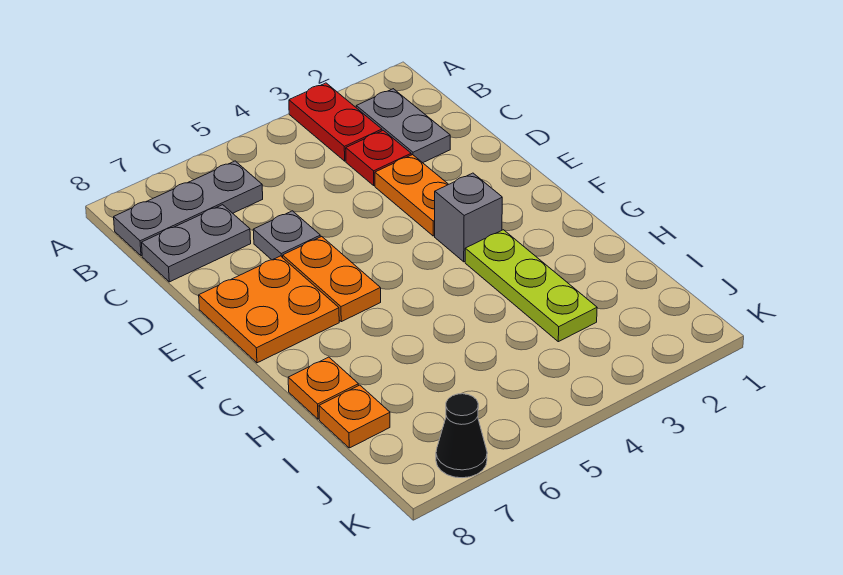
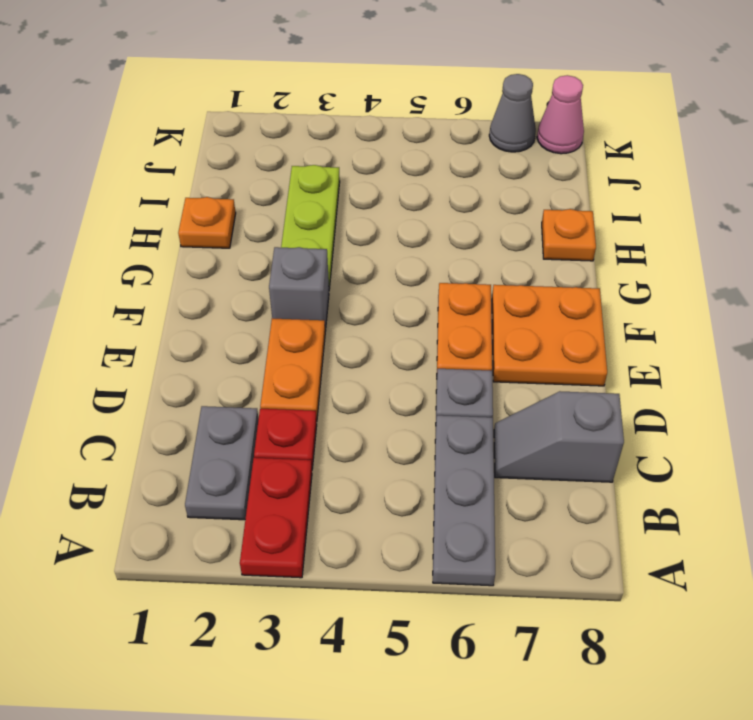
grey plate B6:B8 level 1 -> grey plate A6:C6 level 1
grey plate C7:C8 level 1 -> grey slope C7:C8 level 1 top 8
orange plate I8 level 1 -> orange plate H1 level 1
black cone K7 level 1 -> grey cone K7 level 1
none -> pink cone K8 level 1

